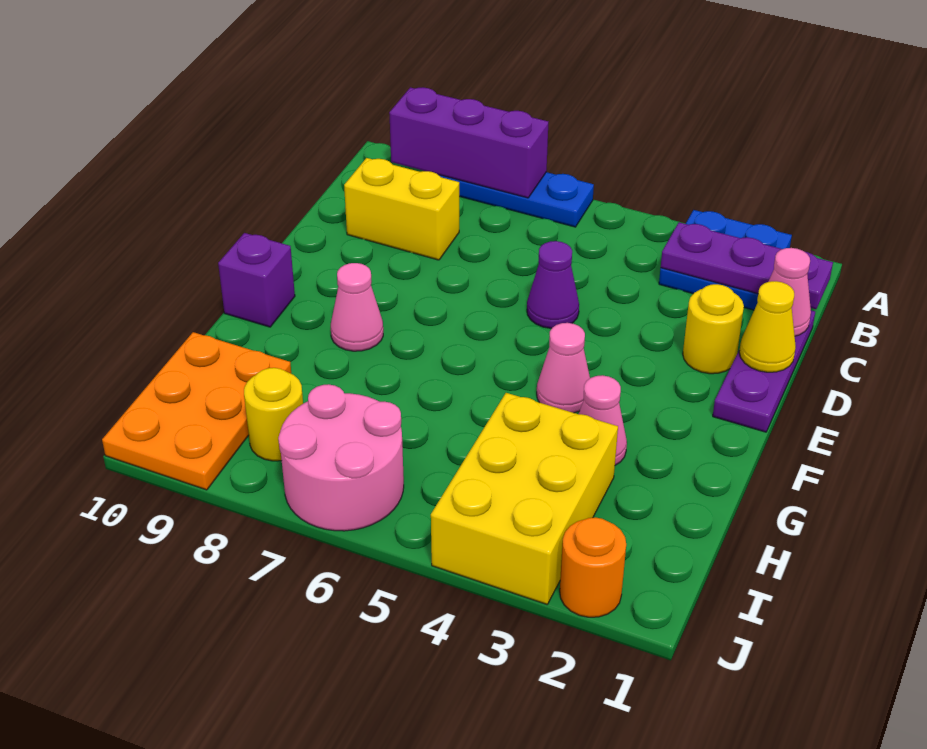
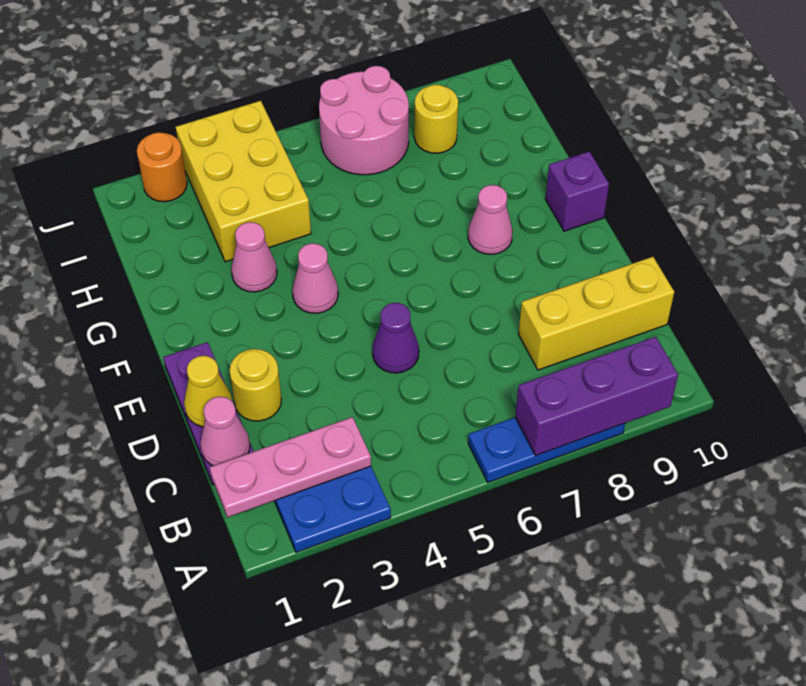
purple plate B1:B3 level 2 -> pink plate B1:B3 level 2
yellow brick C8:C9 level 1 -> yellow brick C8:C10 level 1
orange plate H9:J10 level 1 -> none

